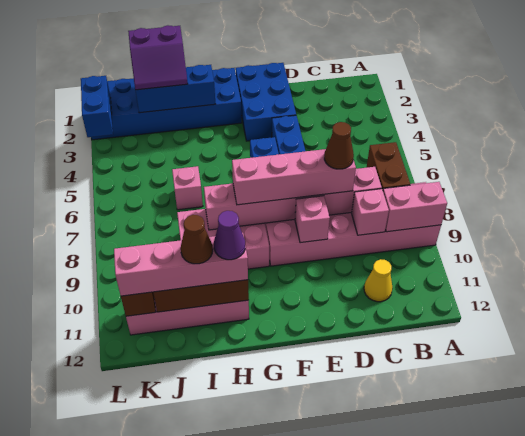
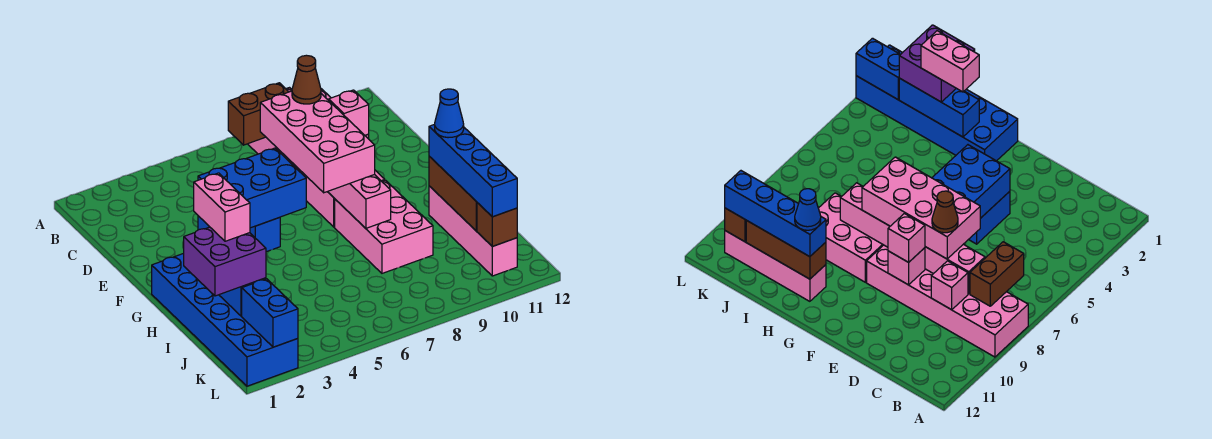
pink brick A9:B9 level 2 -> pink brick H2:I2 level 4
yellow cone C11 level 1 -> none
pink brick D8:G8 level 3 -> pink brick D7:G8 level 3
blue brick E1:F3 level 1 -> blue brick E4:F6 level 2
pink brick H11:K11 level 3 -> blue brick H11:K11 level 3
purple cone H11 level 4 -> blue cone H11 level 4
purple slope I1:J2 level 3 top 1 -> purple brick I1:J2 level 3
pink brick I6 level 1 -> pink brick E9 level 3
brown cone I11 level 4 -> none
blue brick L2:L3 level 2 -> blue brick K2:L2 level 2

